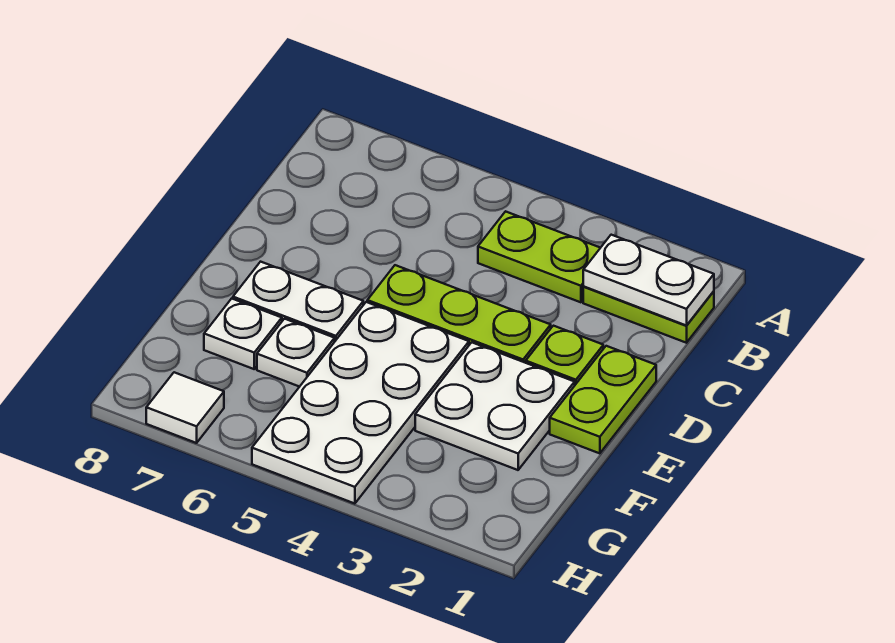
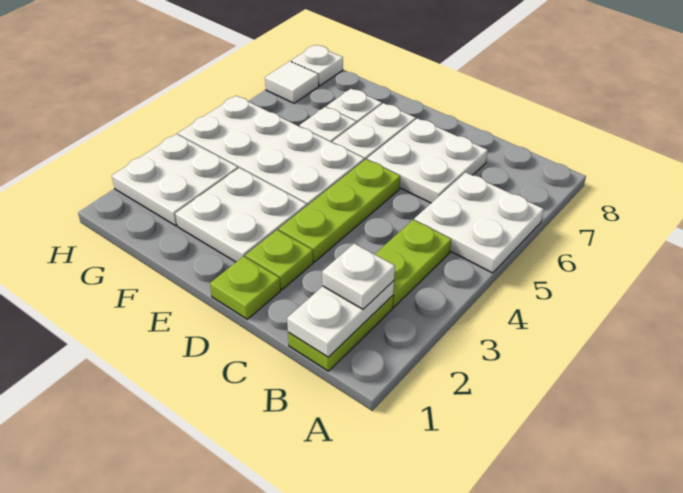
none -> white plate A5:B6 level 1
none -> white plate B2 level 3
none -> white plate C6:D7 level 1
lime plate D1:E1 level 1 -> lime plate D1 level 1
none -> white plate G2:H3 level 1
none -> white plate H8 level 1

